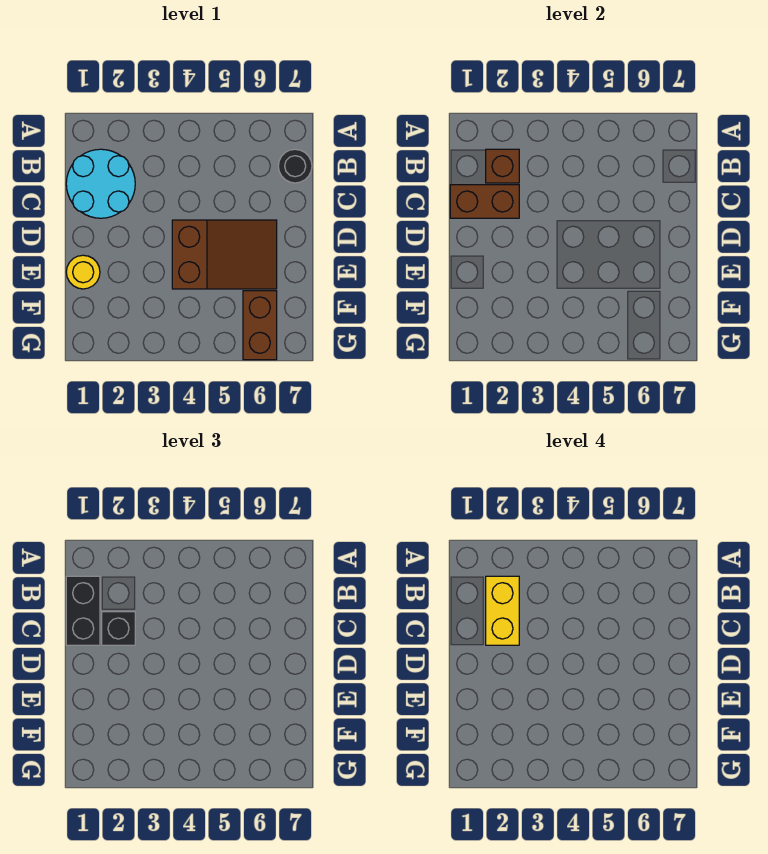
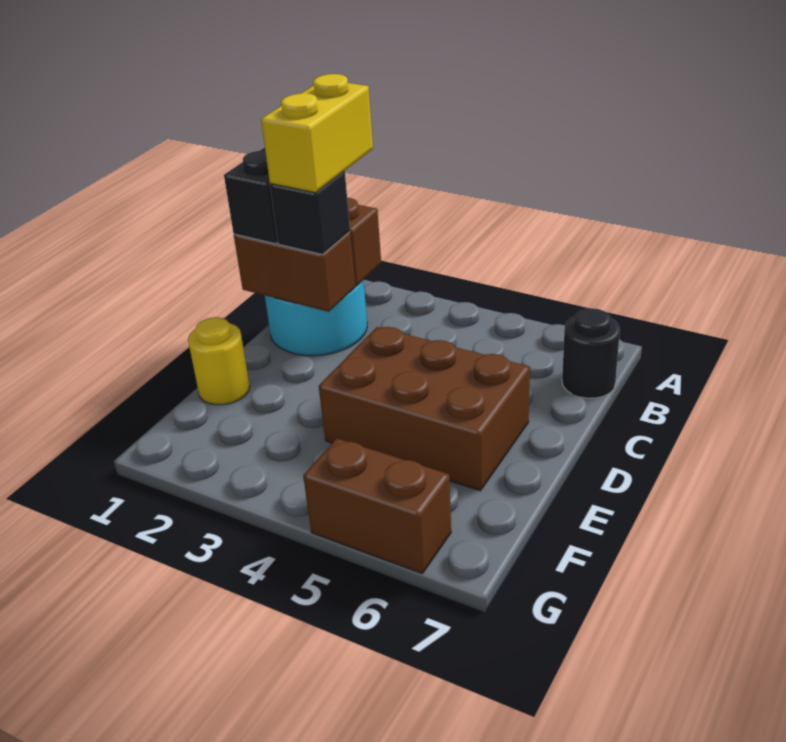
brown slope D4:E6 level 1 top 4 -> brown brick D4:E6 level 1
brown brick F6:G6 level 1 -> brown brick G5:G6 level 1

